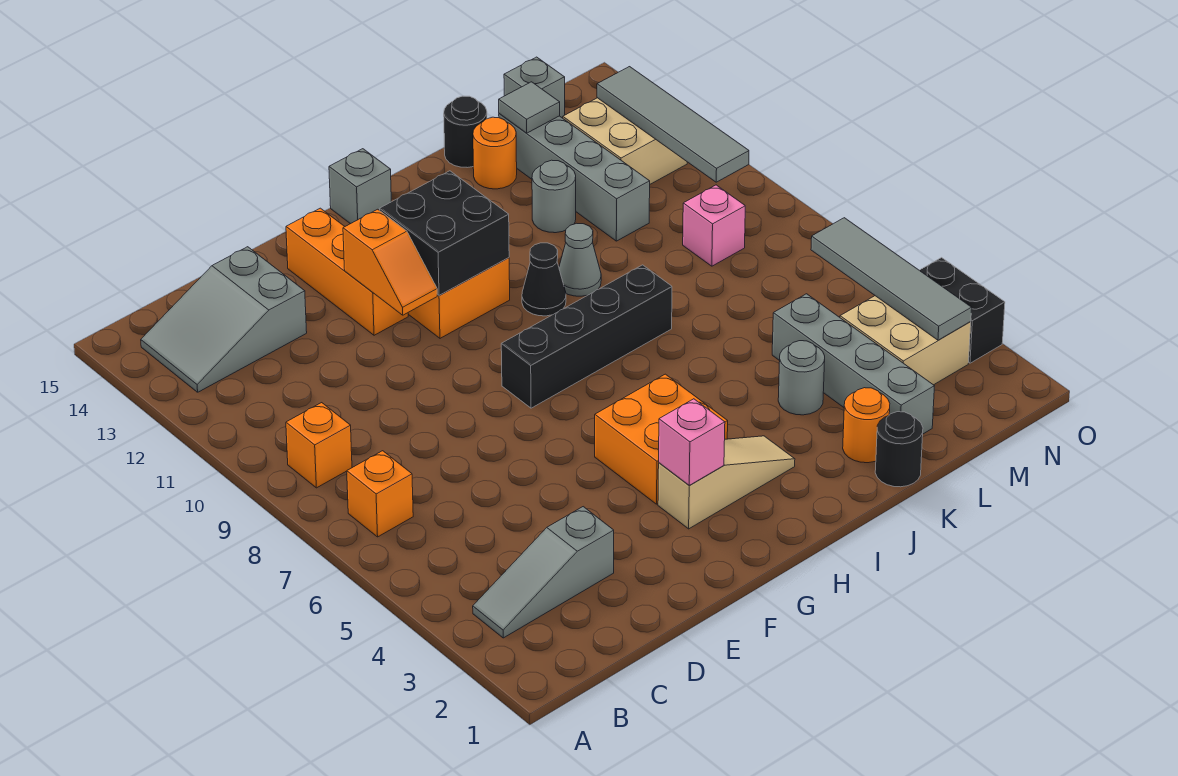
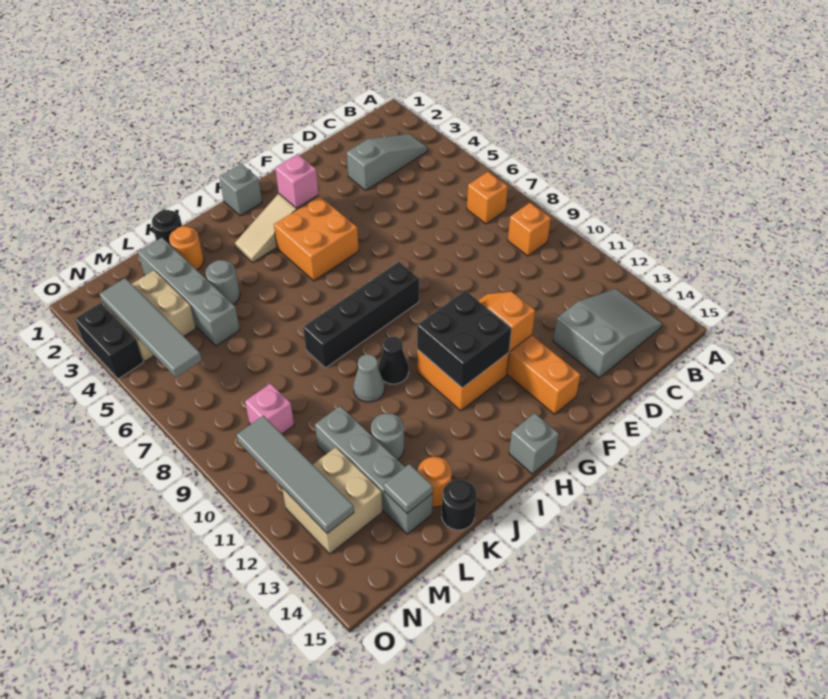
grey brick M15 level 1 -> grey brick H1 level 1

